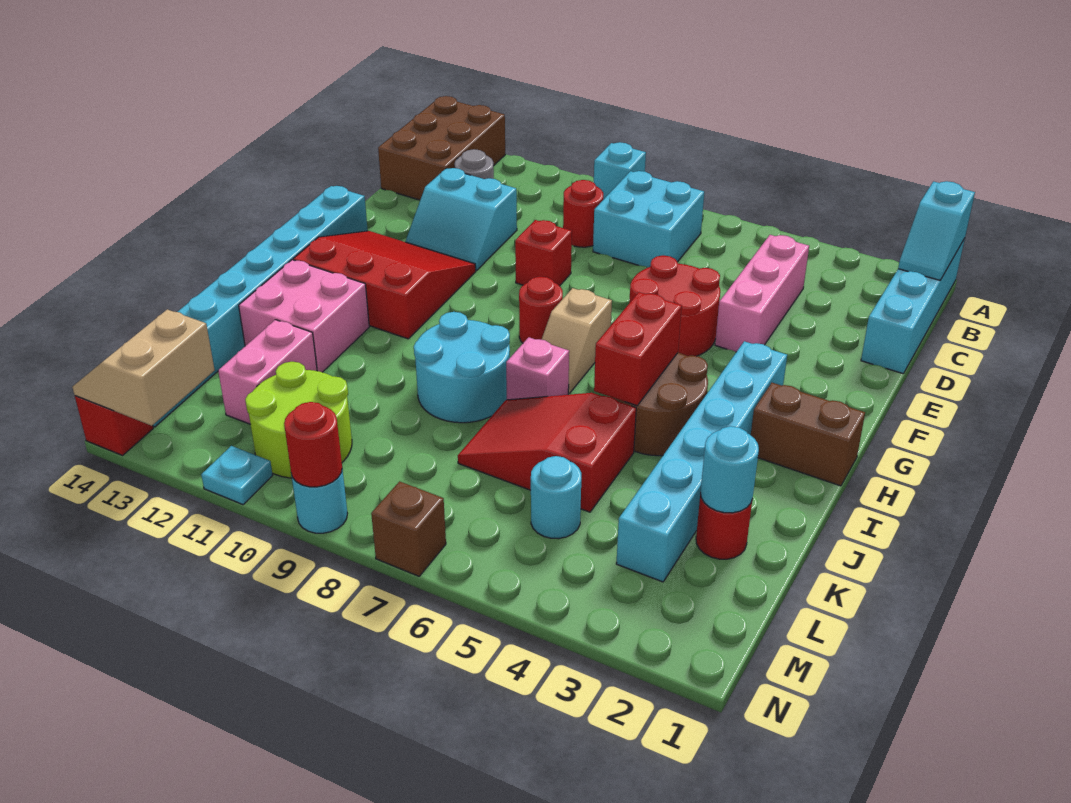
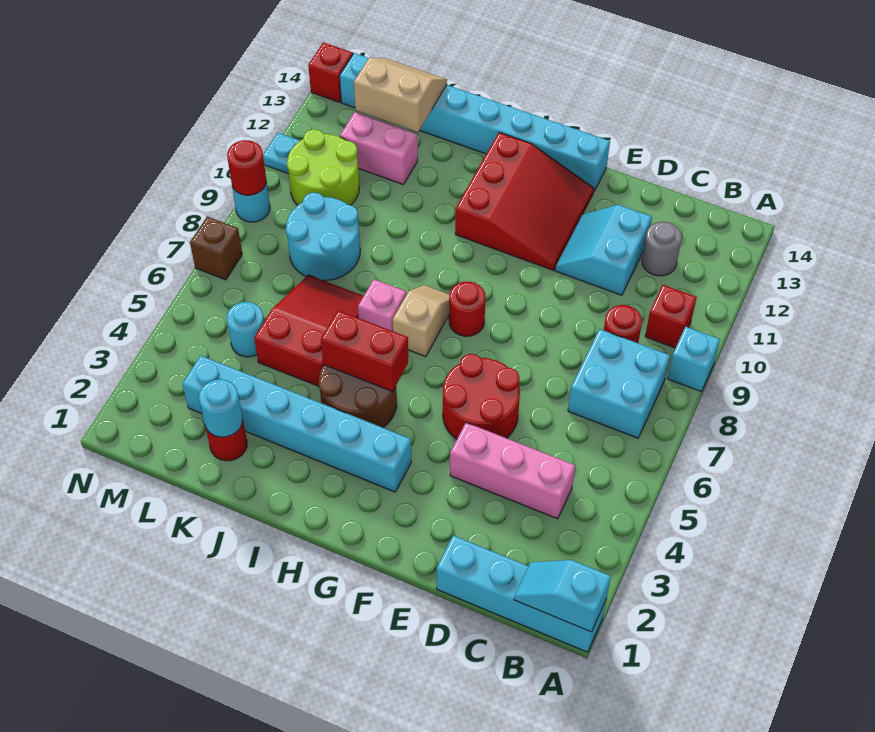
brown brick A13:C14 level 1 -> none
red brick E9 level 1 -> red brick B10 level 1
tan slope G7:H7 level 1 top G -> tan slope H7:H8 level 1 top 7
brown brick H1:H2 level 1 -> none
cyan round brick I8:J9 level 1 -> cyan round brick K8:L9 level 1
pink brick I12:J13 level 1 -> none
tan slope M13:N14 level 2 top 13 -> tan slope K13:L14 level 2 top 13

